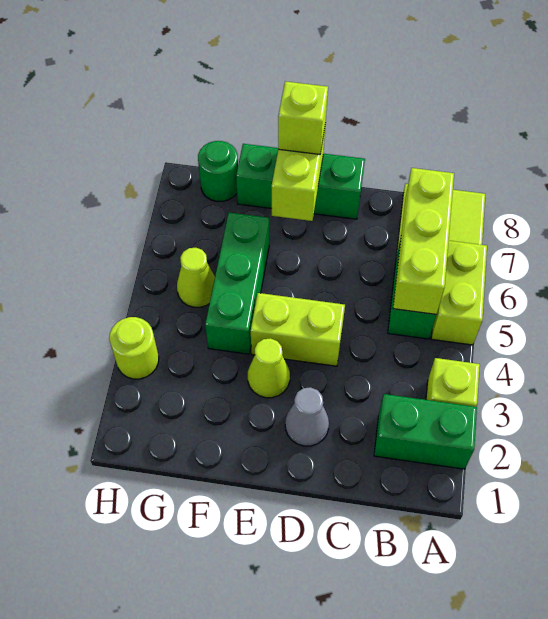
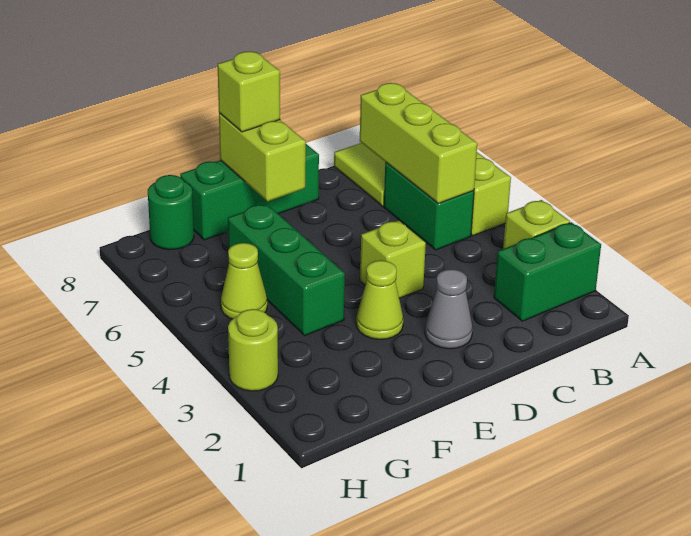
lime brick D4:E4 level 1 -> lime brick D4 level 1

